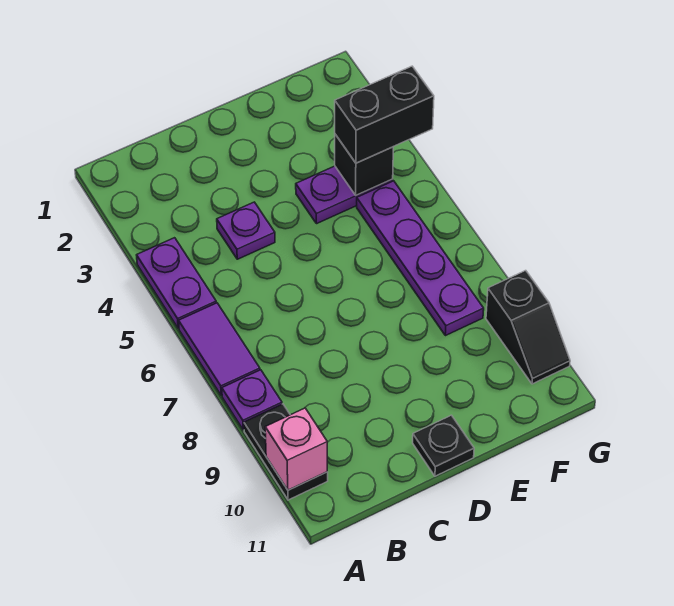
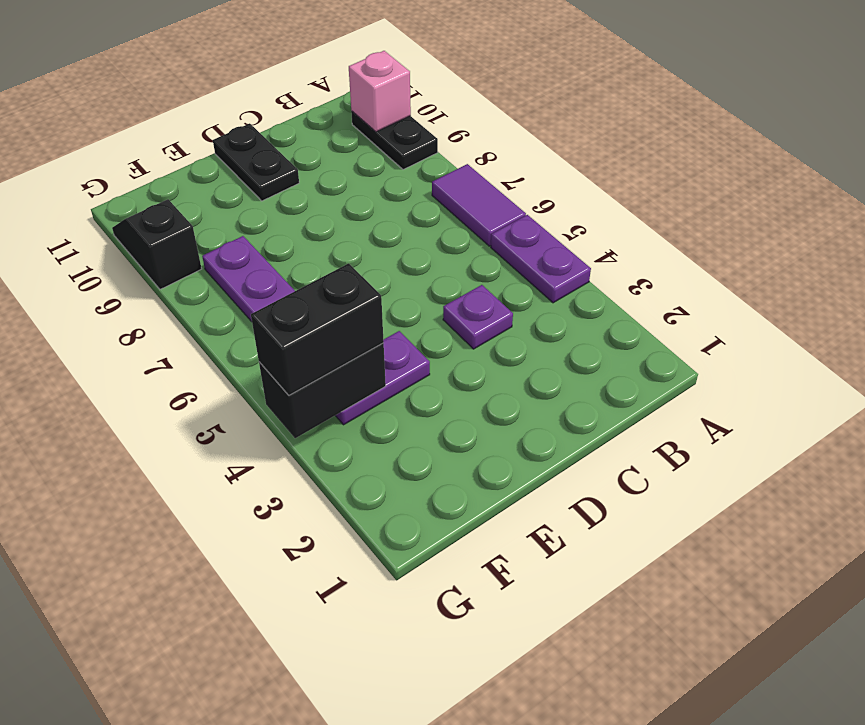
purple plate A8 level 1 -> none
black plate D11 level 1 -> black plate D10:D11 level 1
black brick F4 level 2 -> black brick F4:G4 level 2

